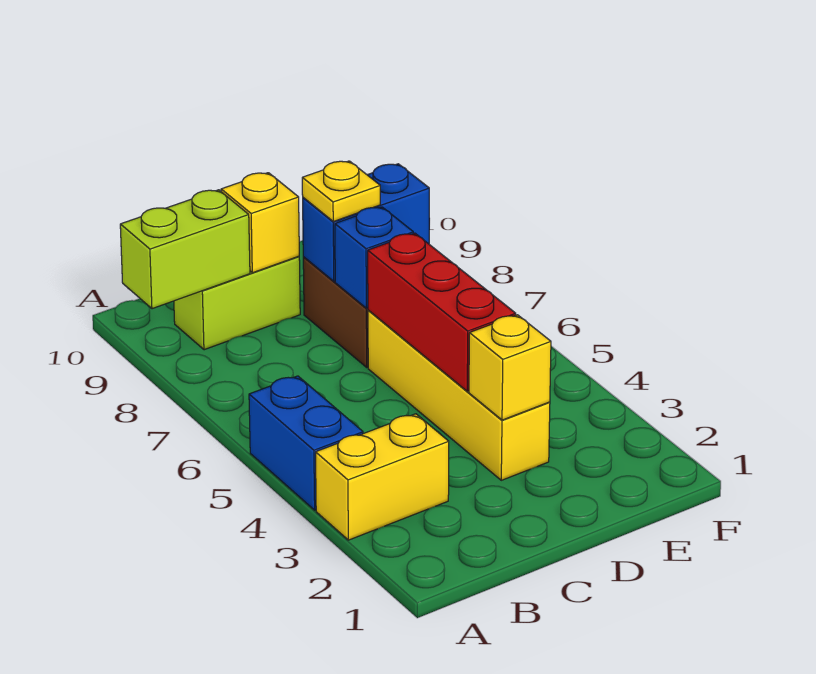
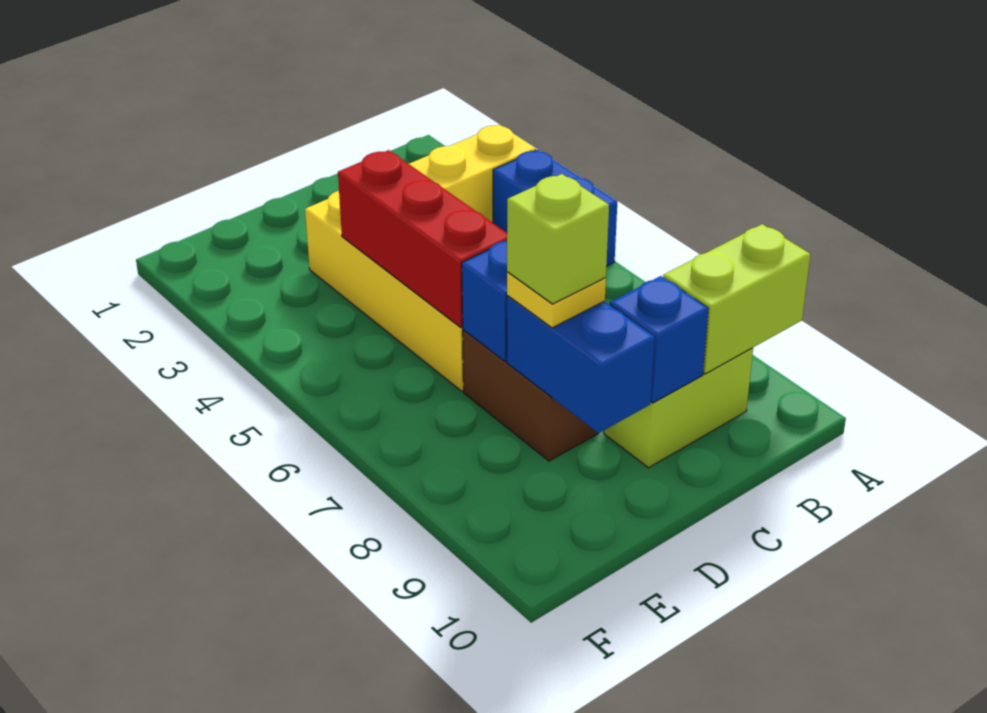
yellow brick C9 level 2 -> blue brick C9 level 2
yellow brick D3 level 2 -> none
blue brick D8:E8 level 2 -> blue brick D8:D9 level 2
none -> lime brick D8 level 4

